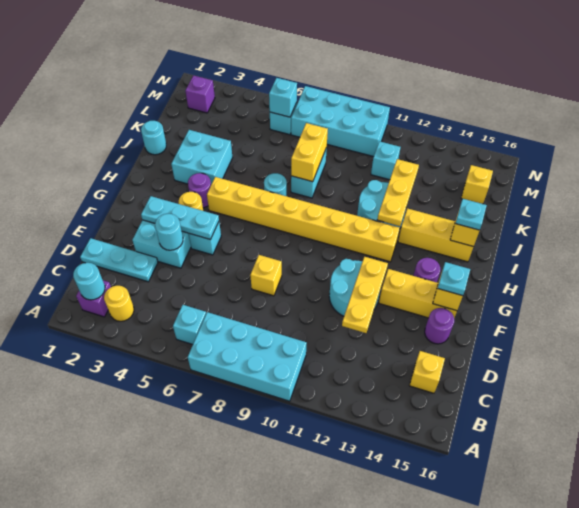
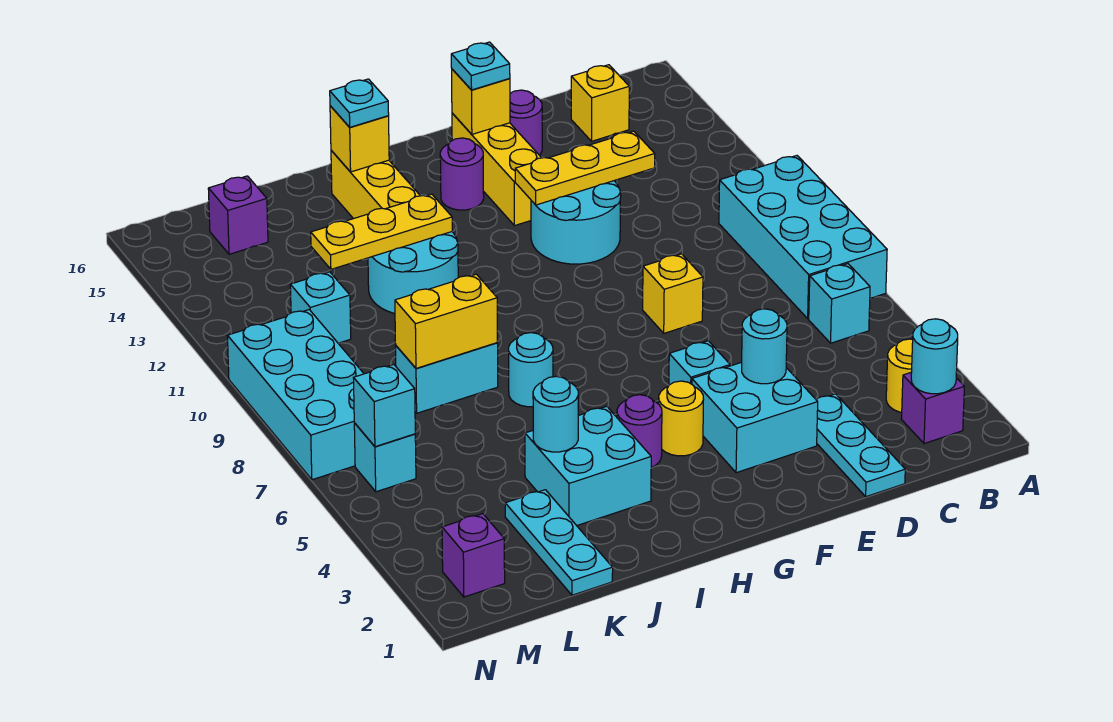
cyan plate F3:F5 level 2 -> cyan plate K1:K3 level 1
yellow brick H5:H12 level 1 -> none
cyan round brick J1 level 1 -> cyan round brick J4 level 2
yellow brick L15 level 1 -> purple brick L15 level 1

